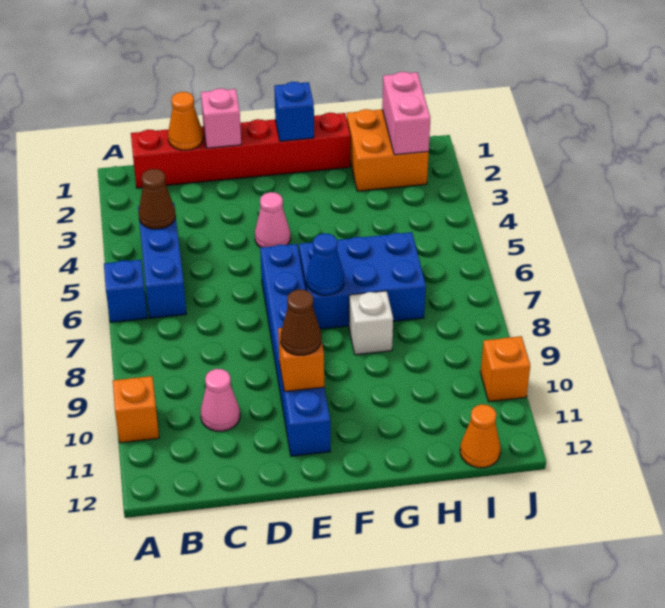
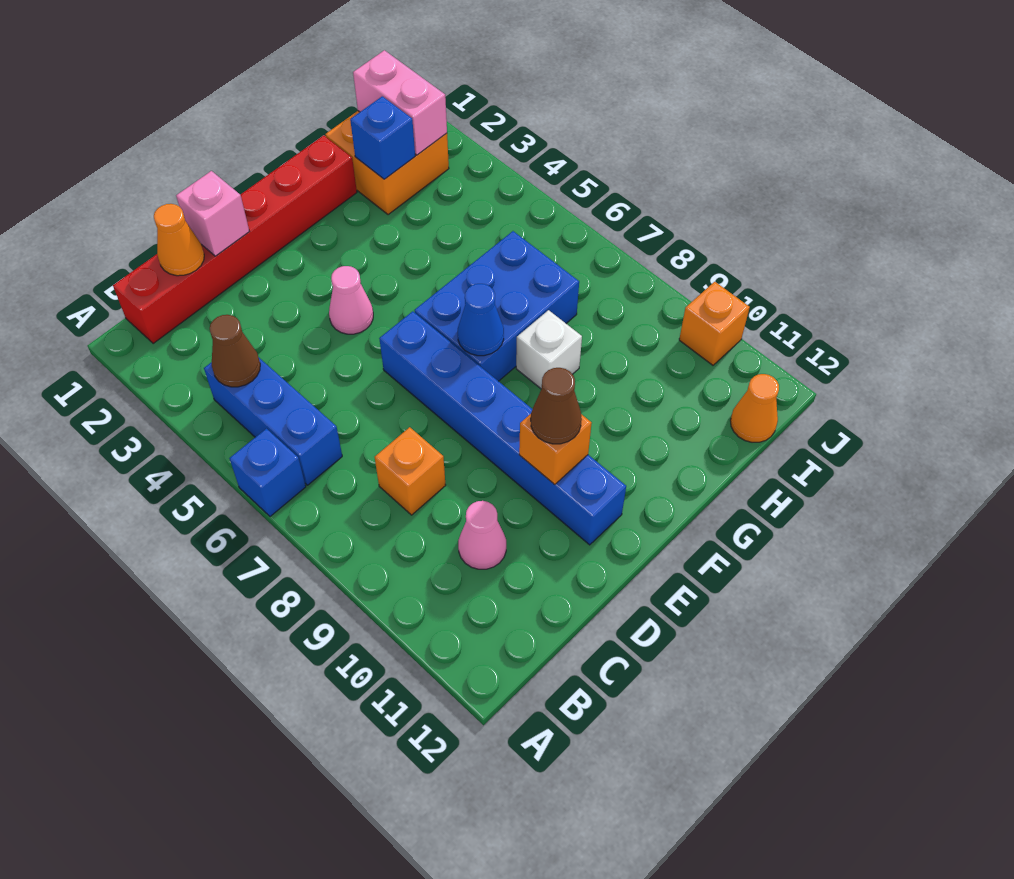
orange brick A10 level 1 -> orange brick C8 level 1
blue brick F1 level 2 -> blue brick H2 level 2

